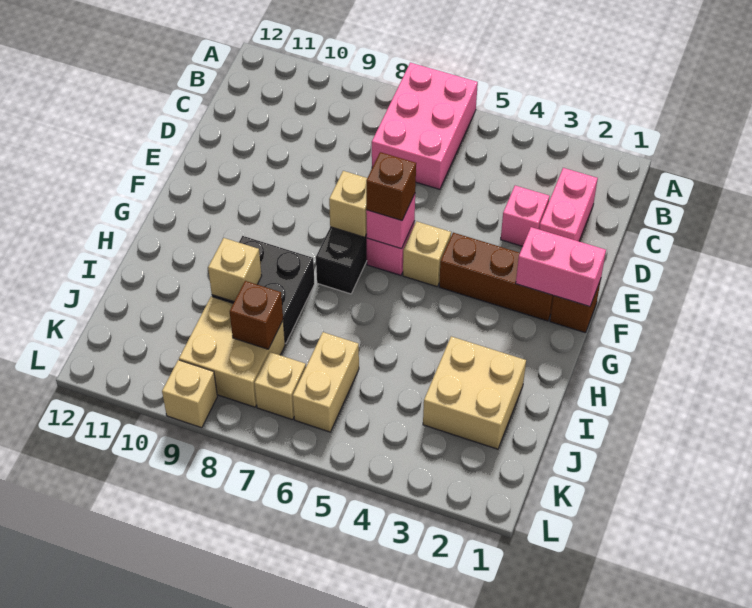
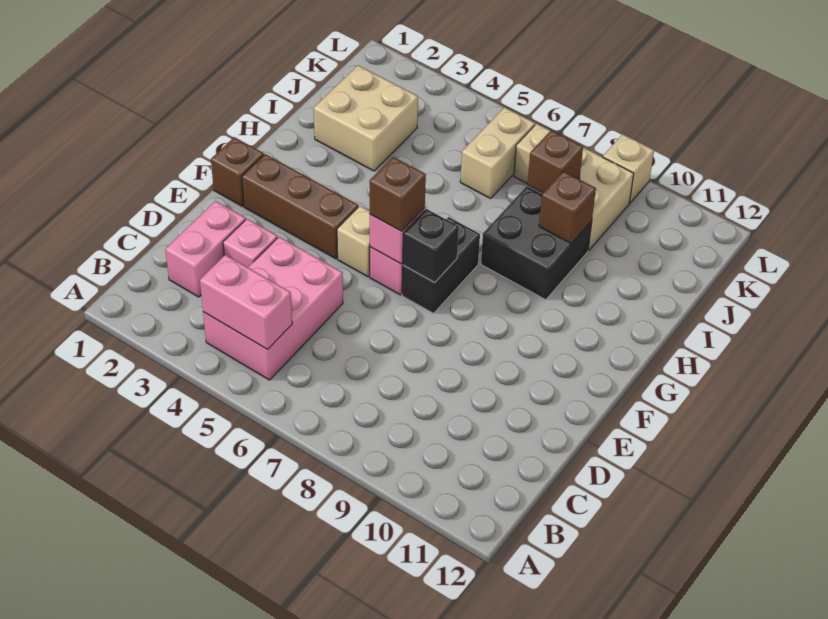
pink brick A6:C7 level 1 -> pink brick B4:D5 level 1
pink brick F1:F2 level 2 -> pink brick B4:B5 level 2
tan brick F7 level 2 -> black brick F7 level 2
tan brick I9 level 2 -> brown brick I9 level 2

